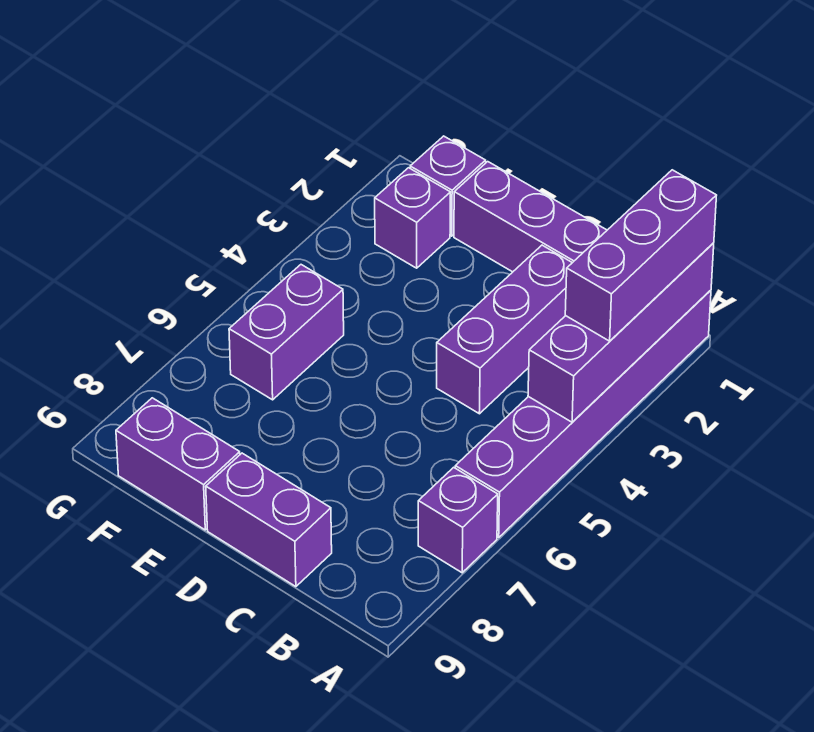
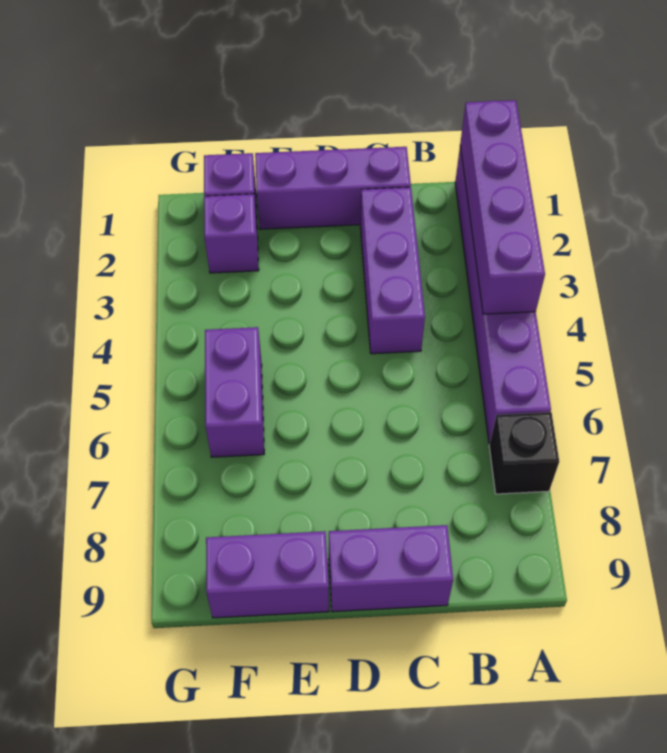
purple brick A1:A3 level 3 -> none
purple brick A7 level 1 -> black brick A7 level 1

